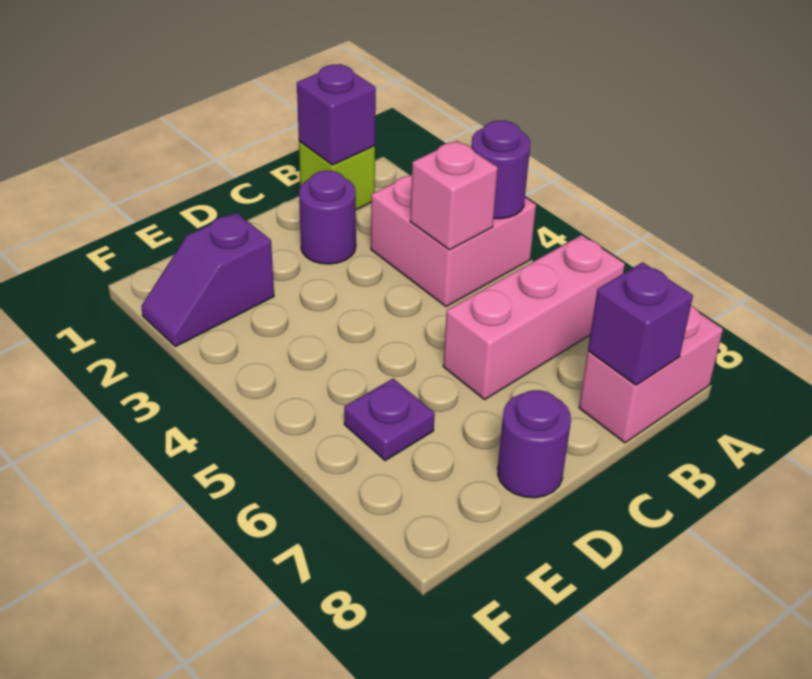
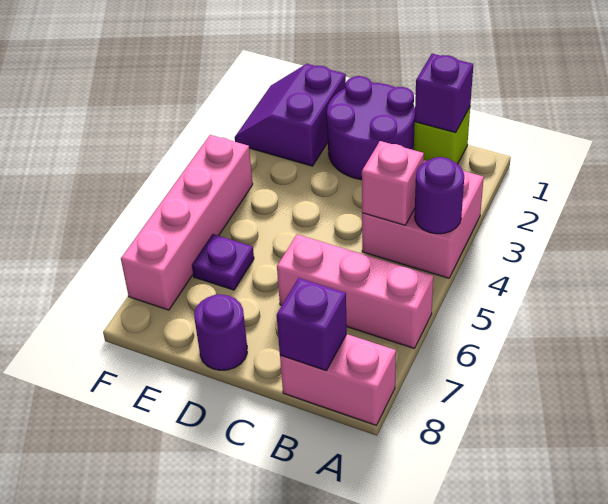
purple round brick C2 level 1 -> purple round brick C1:D2 level 1
purple slope E2:F2 level 1 top E -> purple slope E1:F2 level 1 top E
none -> pink brick F4:F7 level 1

